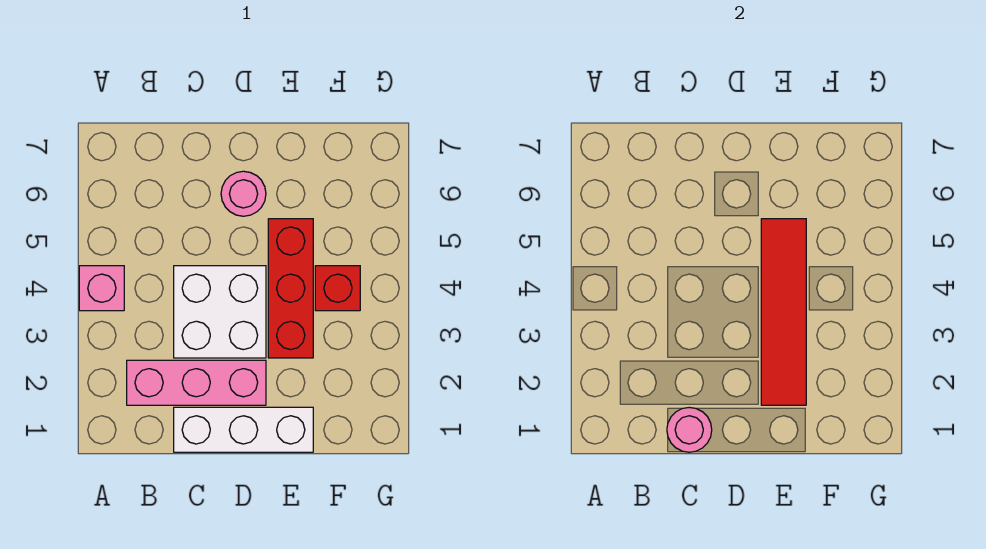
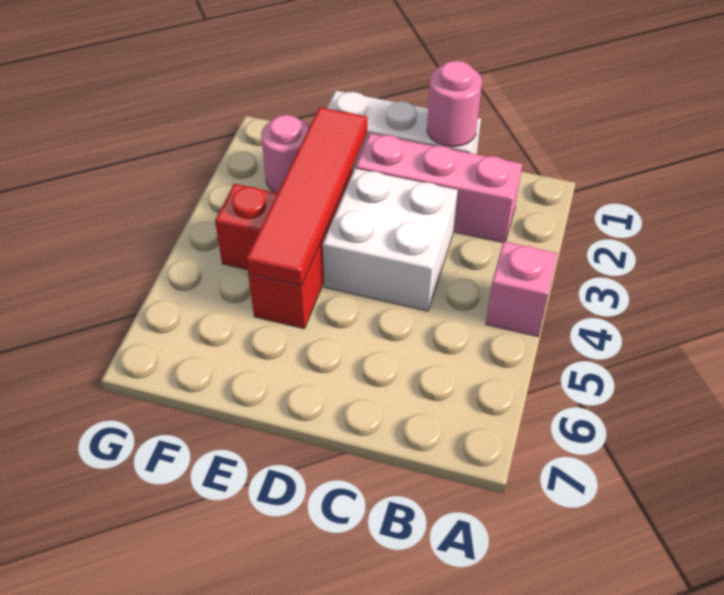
pink round brick D6 level 1 -> pink round brick F2 level 1

